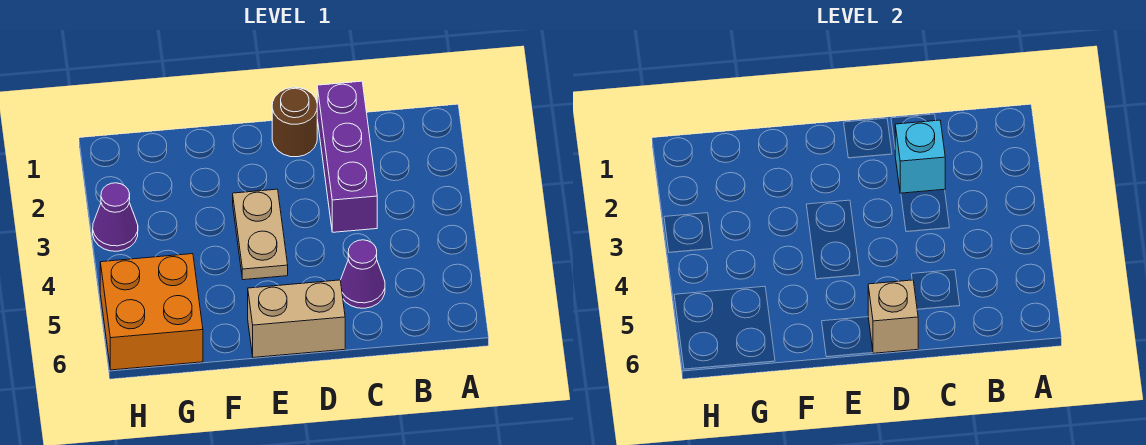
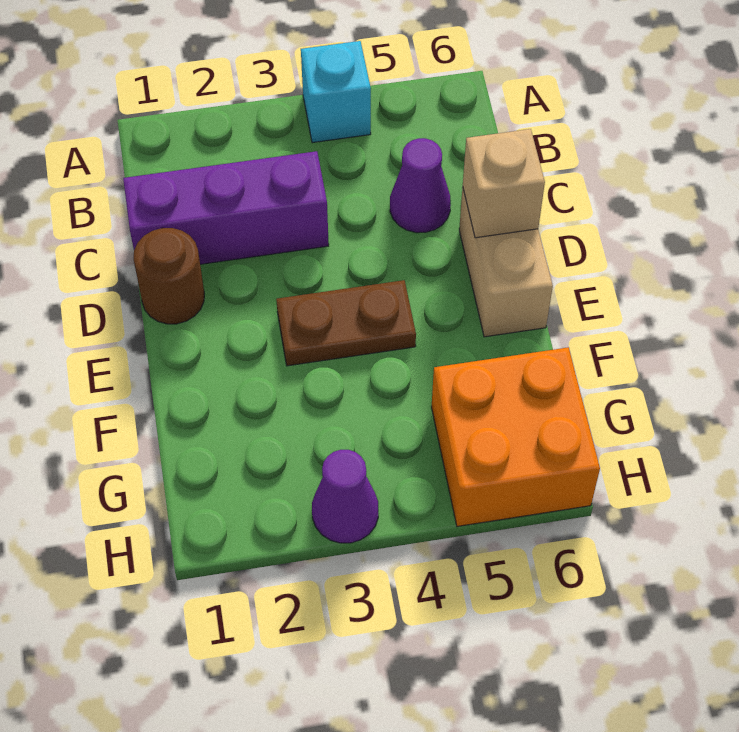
cyan brick C2 level 2 -> cyan brick A4 level 1
tan plate E3:E4 level 1 -> brown plate E3:E4 level 1

